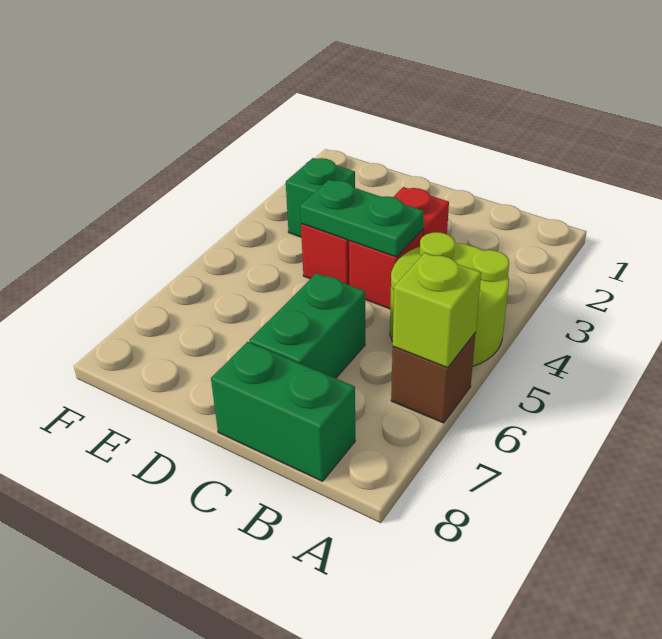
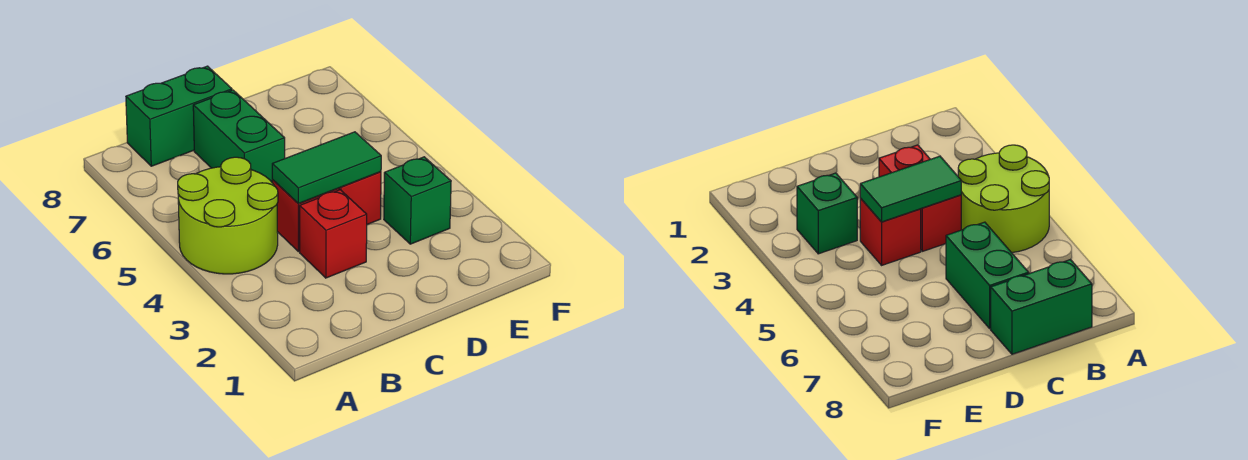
brown brick A6 level 1 -> none
lime brick A6 level 2 -> none
green plate C4:D4 level 2 -> green tile C4:D4 level 2

